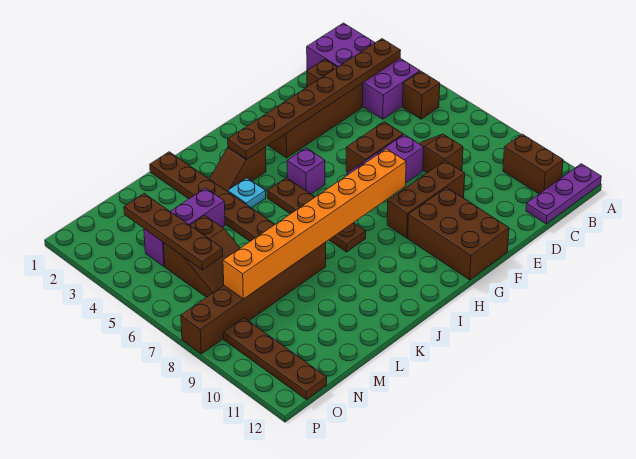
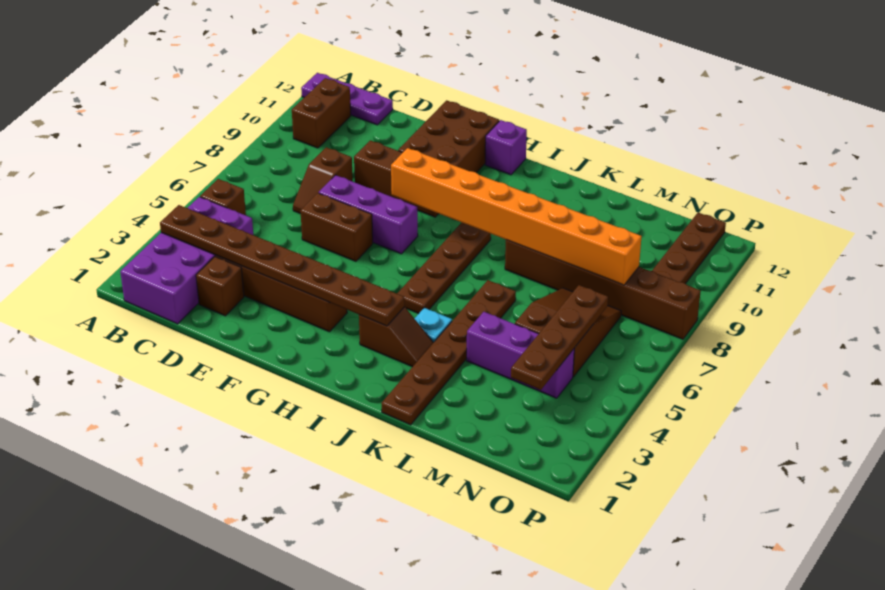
purple brick H5 level 1 -> purple brick H12 level 1

